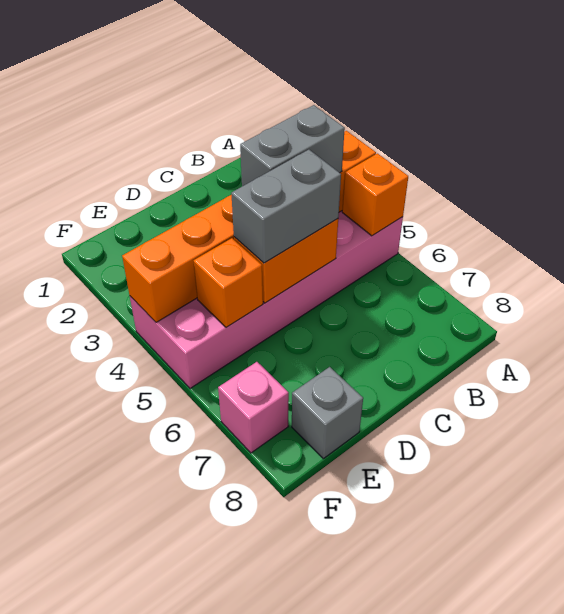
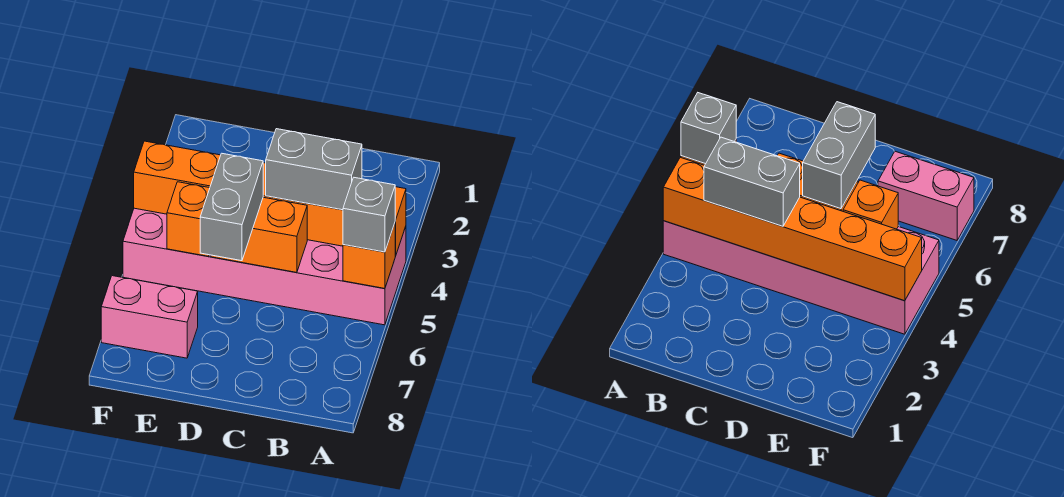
grey brick C5:D5 level 3 -> grey brick D5:D6 level 3
grey brick E8 level 1 -> grey brick A5 level 3
pink brick F7 level 1 -> pink brick E7:F7 level 1

